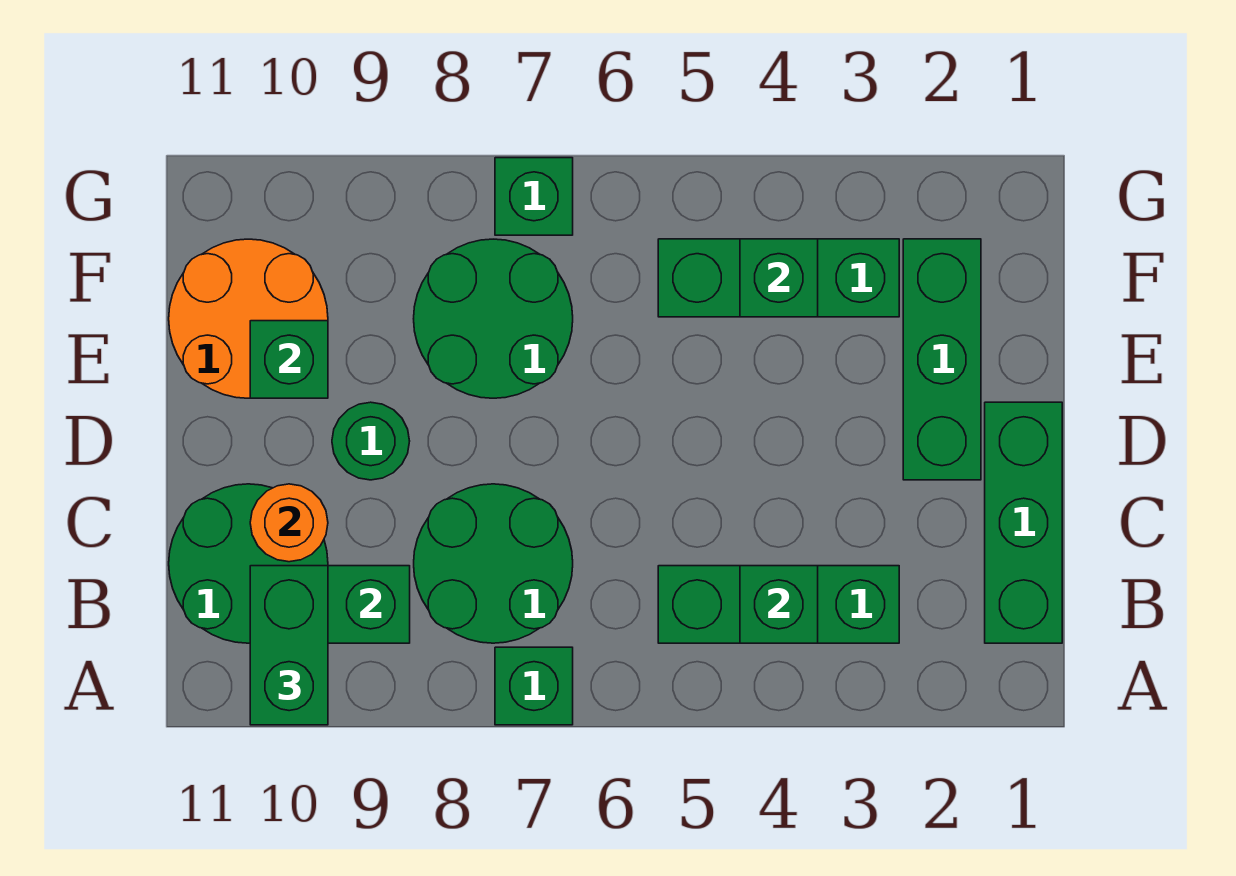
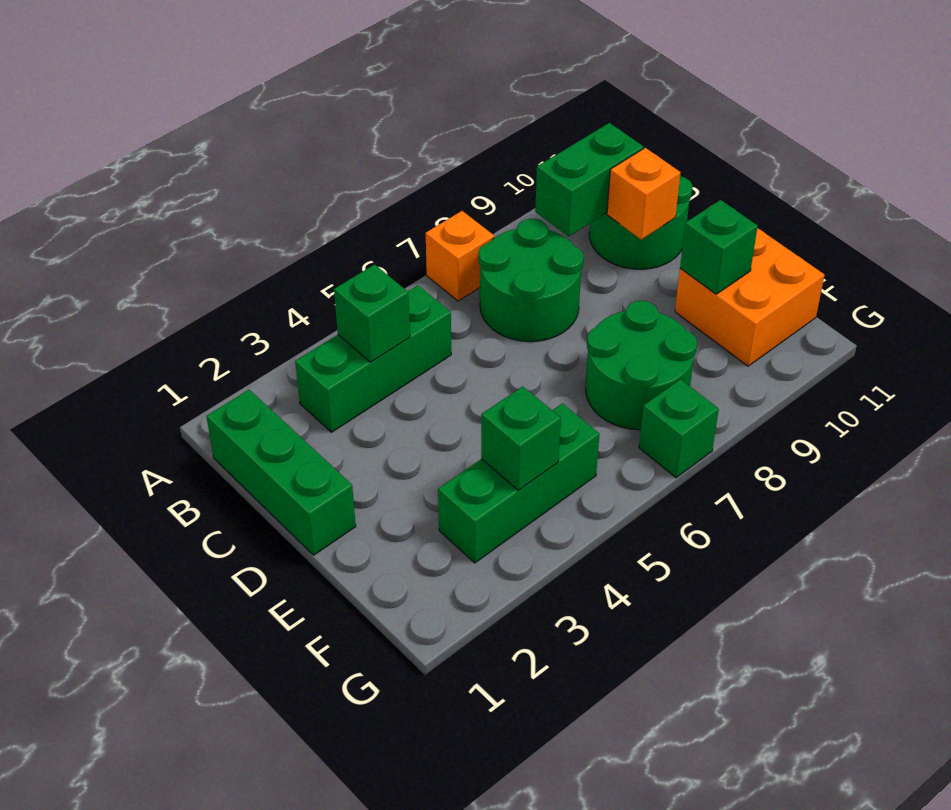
green brick A7 level 1 -> orange brick A7 level 1
green brick A10:B10 level 3 -> none
orange round brick C10 level 2 -> orange brick C10 level 2
green brick D2:F2 level 1 -> none
green round brick D9 level 1 -> none
orange round brick E10:F11 level 1 -> orange brick E10:F11 level 1

